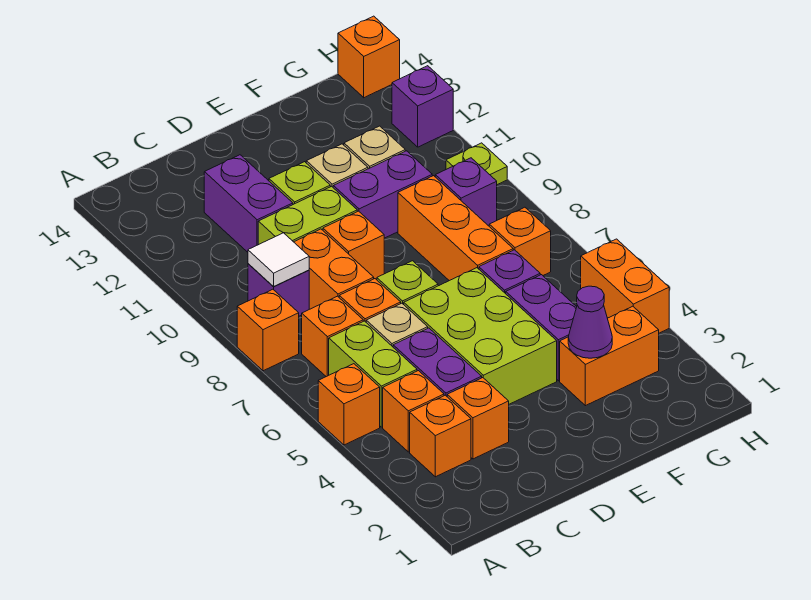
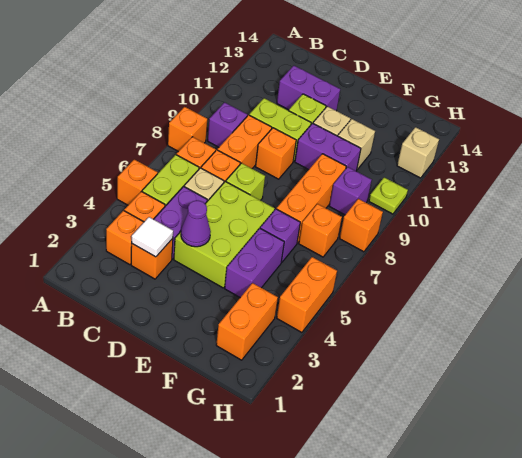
white tile B9 level 2 -> white tile C3 level 2
purple brick C11:C12 level 1 -> purple brick C12:D12 level 1
orange brick F3:G3 level 1 -> orange brick G2:G3 level 1
purple cone F3 level 2 -> purple cone D4 level 2
purple brick H12 level 1 -> tan brick H12 level 1
orange brick H14 level 1 -> orange brick H8 level 1

